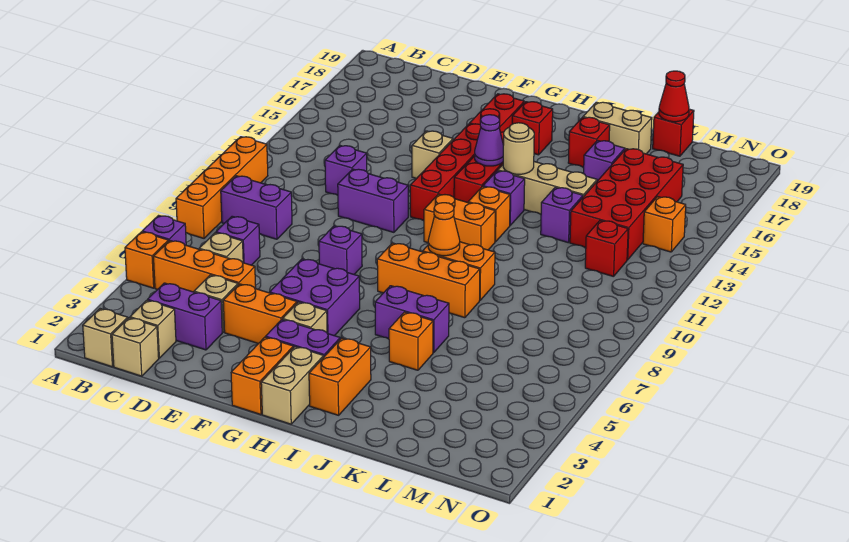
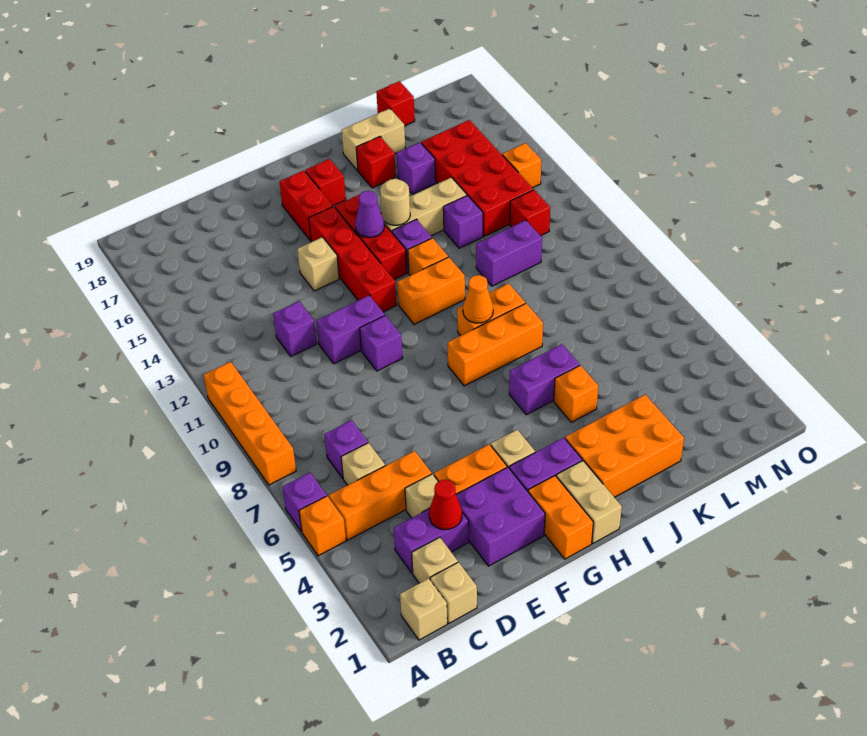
purple brick B9:C9 level 1 -> purple brick K11:L11 level 1
purple brick F5:G6 level 1 -> purple brick E2:F3 level 1
purple brick F8 level 1 -> purple brick F10 level 1
orange brick I2:I3 level 1 -> orange brick I2:K3 level 1
red cone L19 level 2 -> red cone D3 level 2

